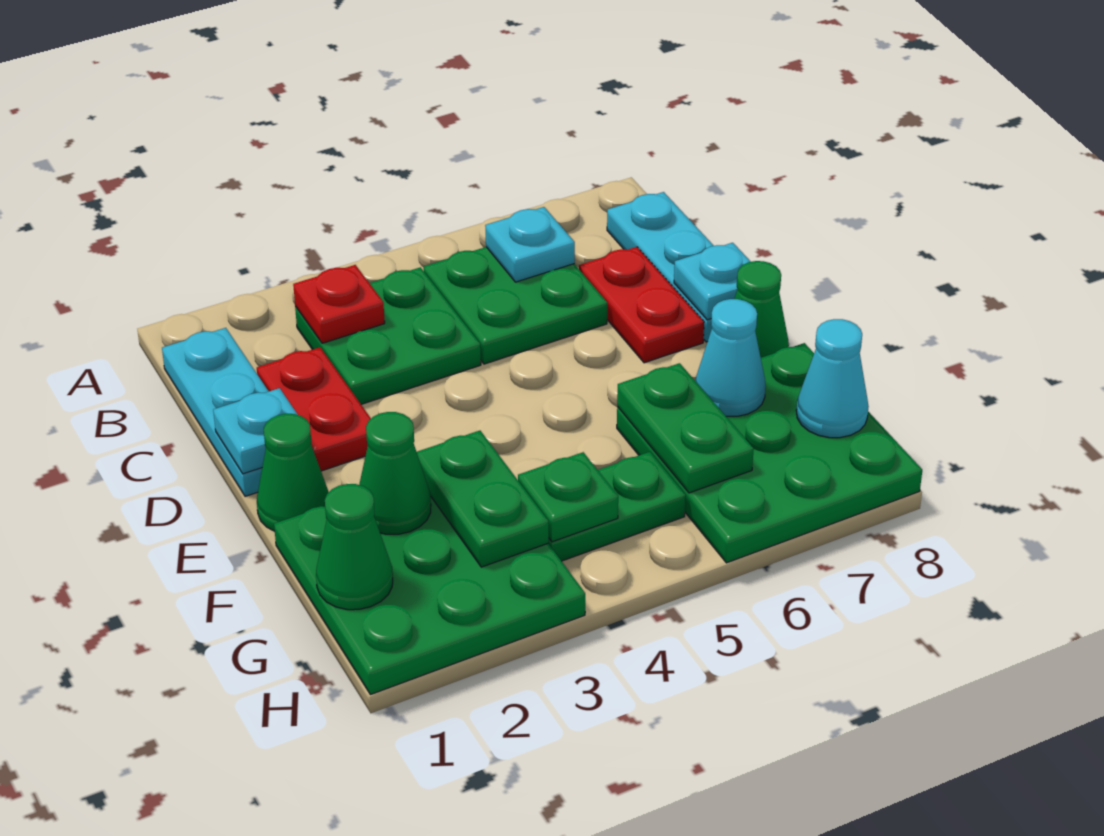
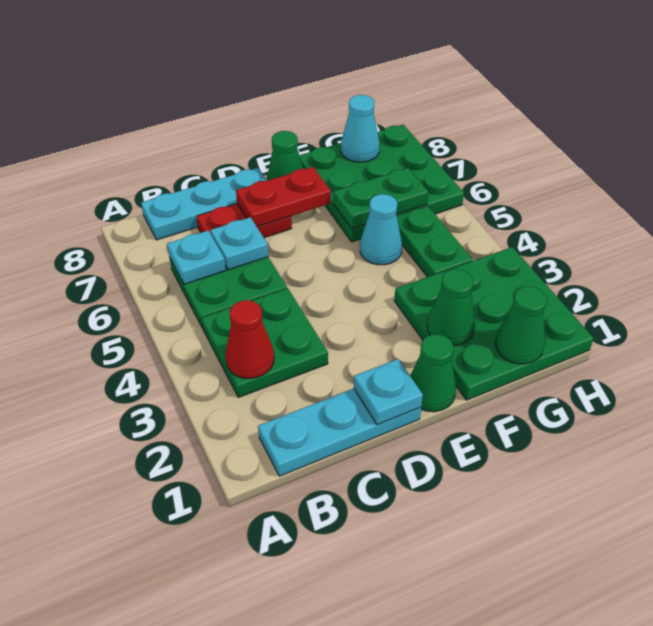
red plate B3 level 2 -> red cone B3 level 2
red plate C2:D2 level 1 -> red plate D7:E7 level 2
cyan plate D8 level 2 -> cyan plate C6 level 2
green plate F3:G3 level 2 -> none
cyan cone F7 level 2 -> cyan cone F5 level 1
green plate G4 level 2 -> none

